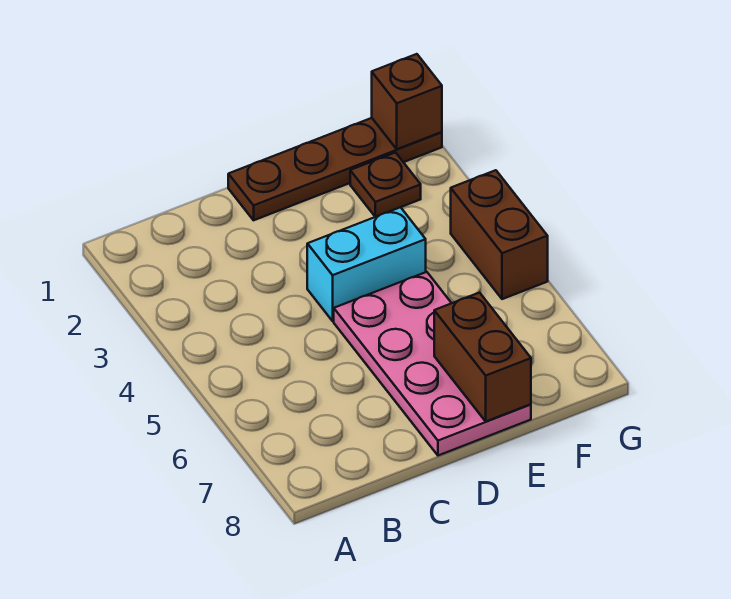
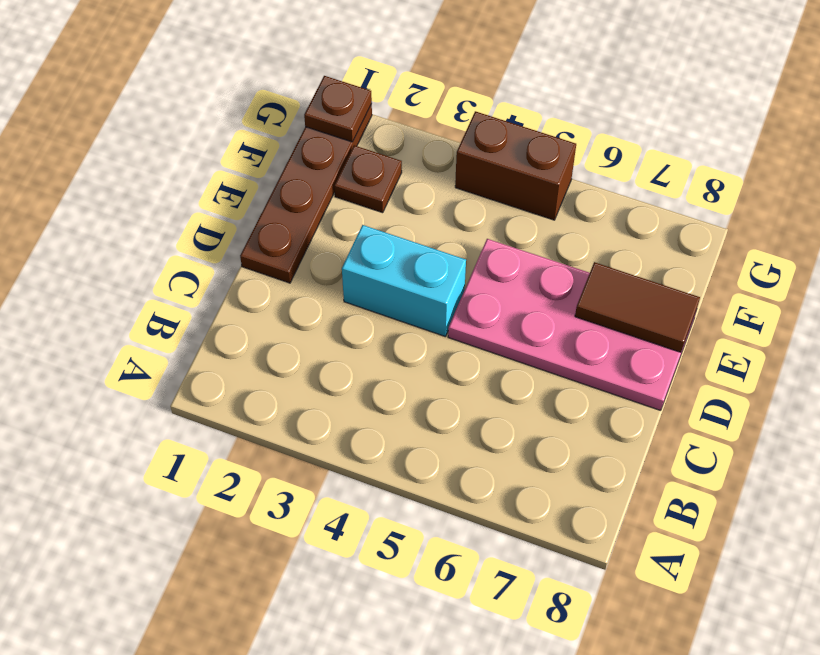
cyan brick D4:E4 level 1 -> cyan brick D3:D4 level 1
brown brick E7:E8 level 2 -> brown tile E7:E8 level 2
brown brick G1 level 2 -> brown plate G1 level 2

